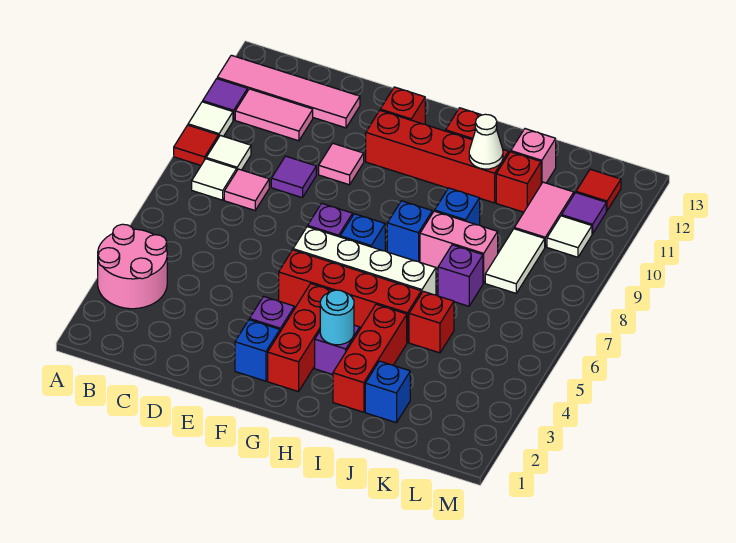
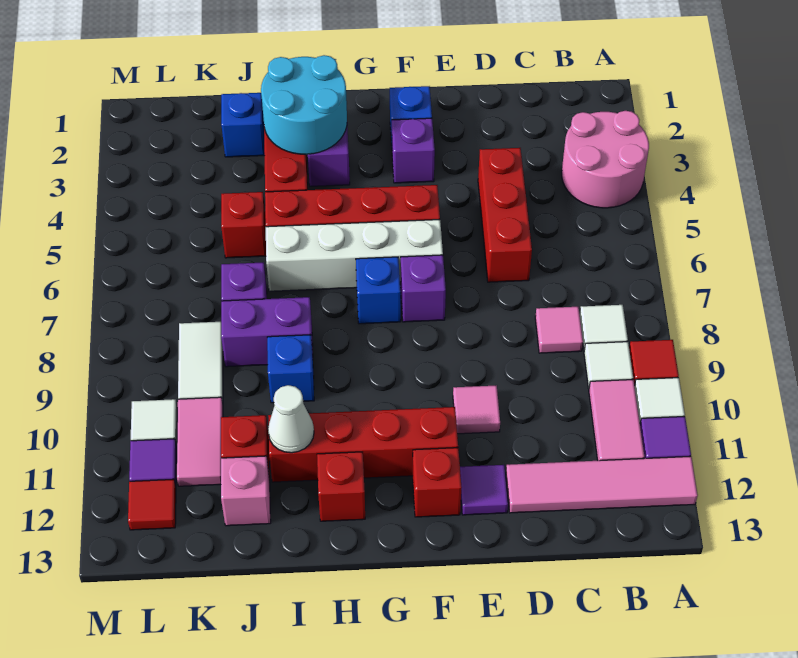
pink tile B11:C11 level 1 -> pink tile B10:B11 level 1
purple tile D9 level 1 -> purple tile E12 level 1
red brick G2:G4 level 1 -> red brick D4:D6 level 1
cyan round brick H3 level 2 -> cyan round brick H2:I3 level 2
blue brick H8 level 1 -> none
pink brick I8:J8 level 1 -> purple brick I8:J8 level 1

